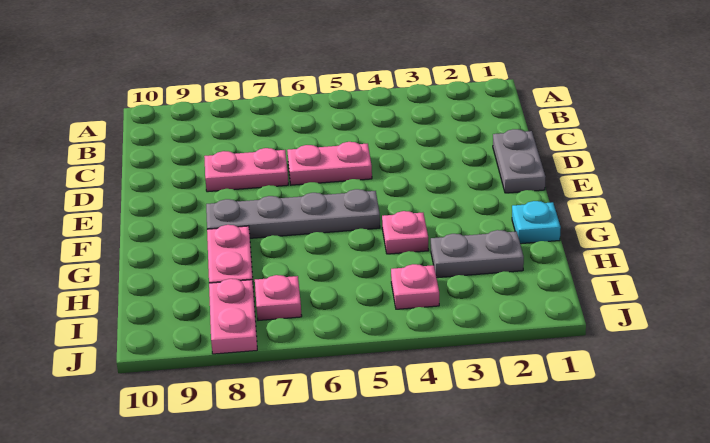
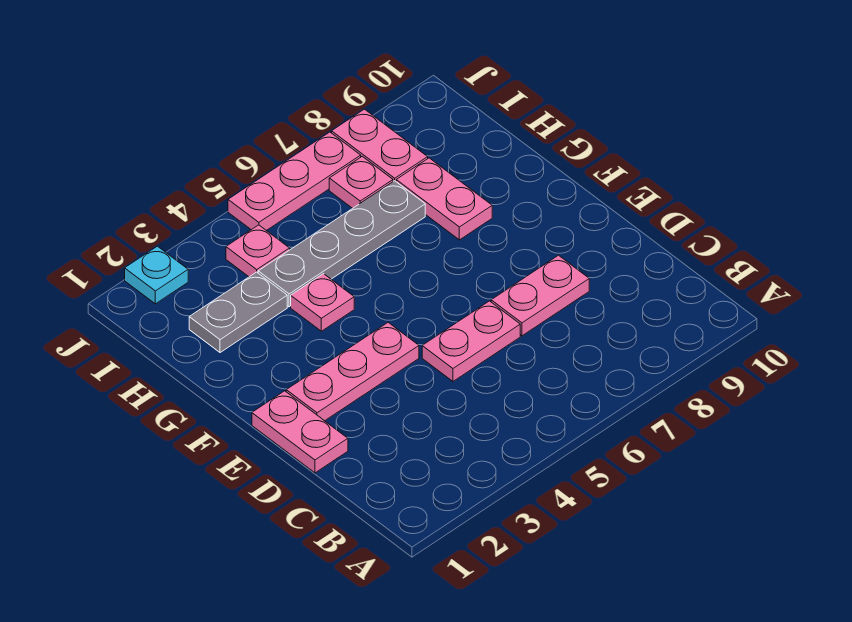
grey plate D1:E1 level 1 -> pink plate D1:E1 level 1
none -> pink plate E2:E4 level 1
grey plate F5:F8 level 1 -> grey plate H4:H7 level 1
cyan plate G1 level 1 -> cyan plate J2 level 1
none -> pink plate J5:J7 level 1

